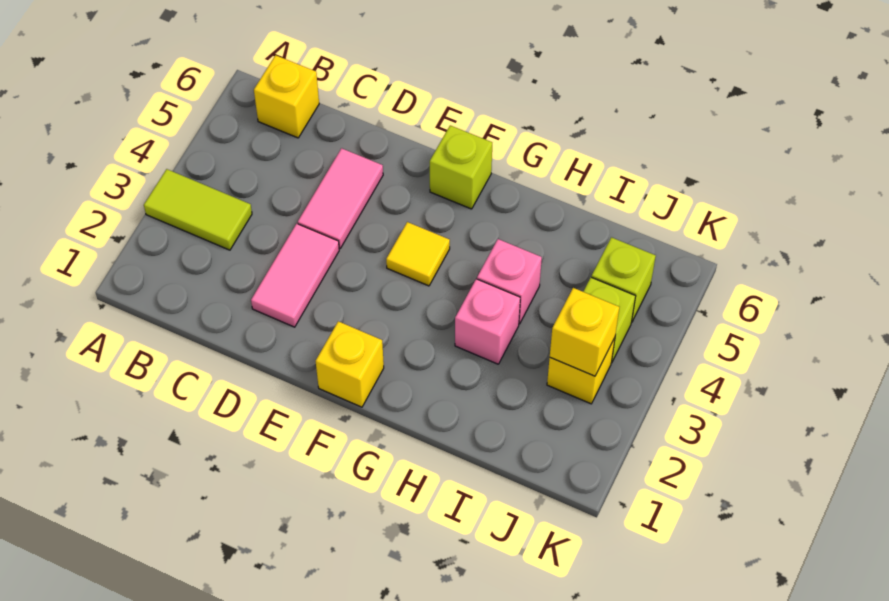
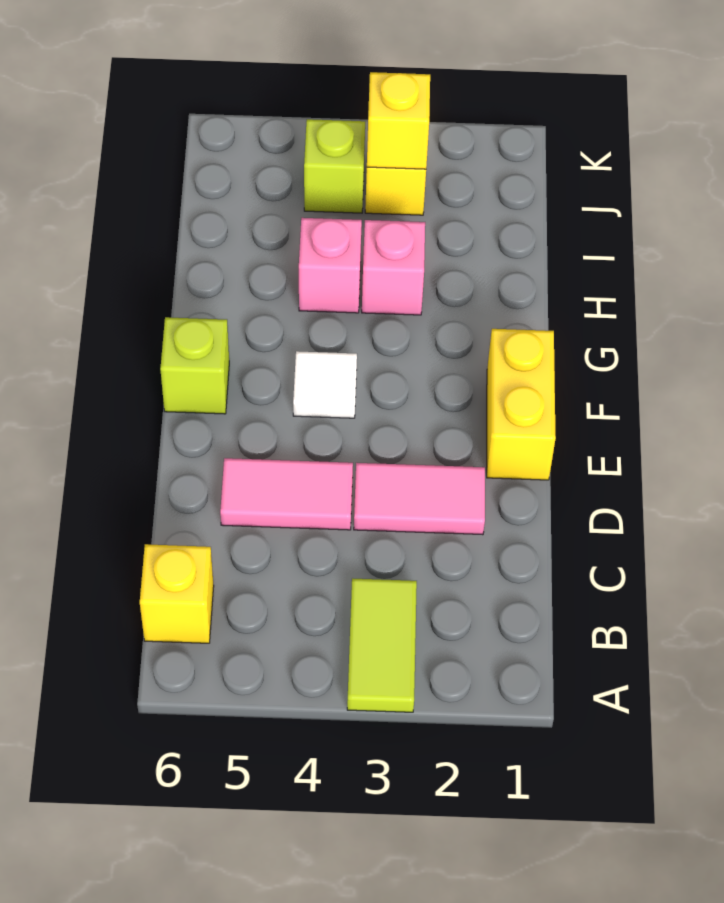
yellow brick F1 level 1 -> yellow brick E1:F1 level 1
yellow tile F4 level 1 -> white tile F4 level 1
lime brick J5 level 1 -> none

